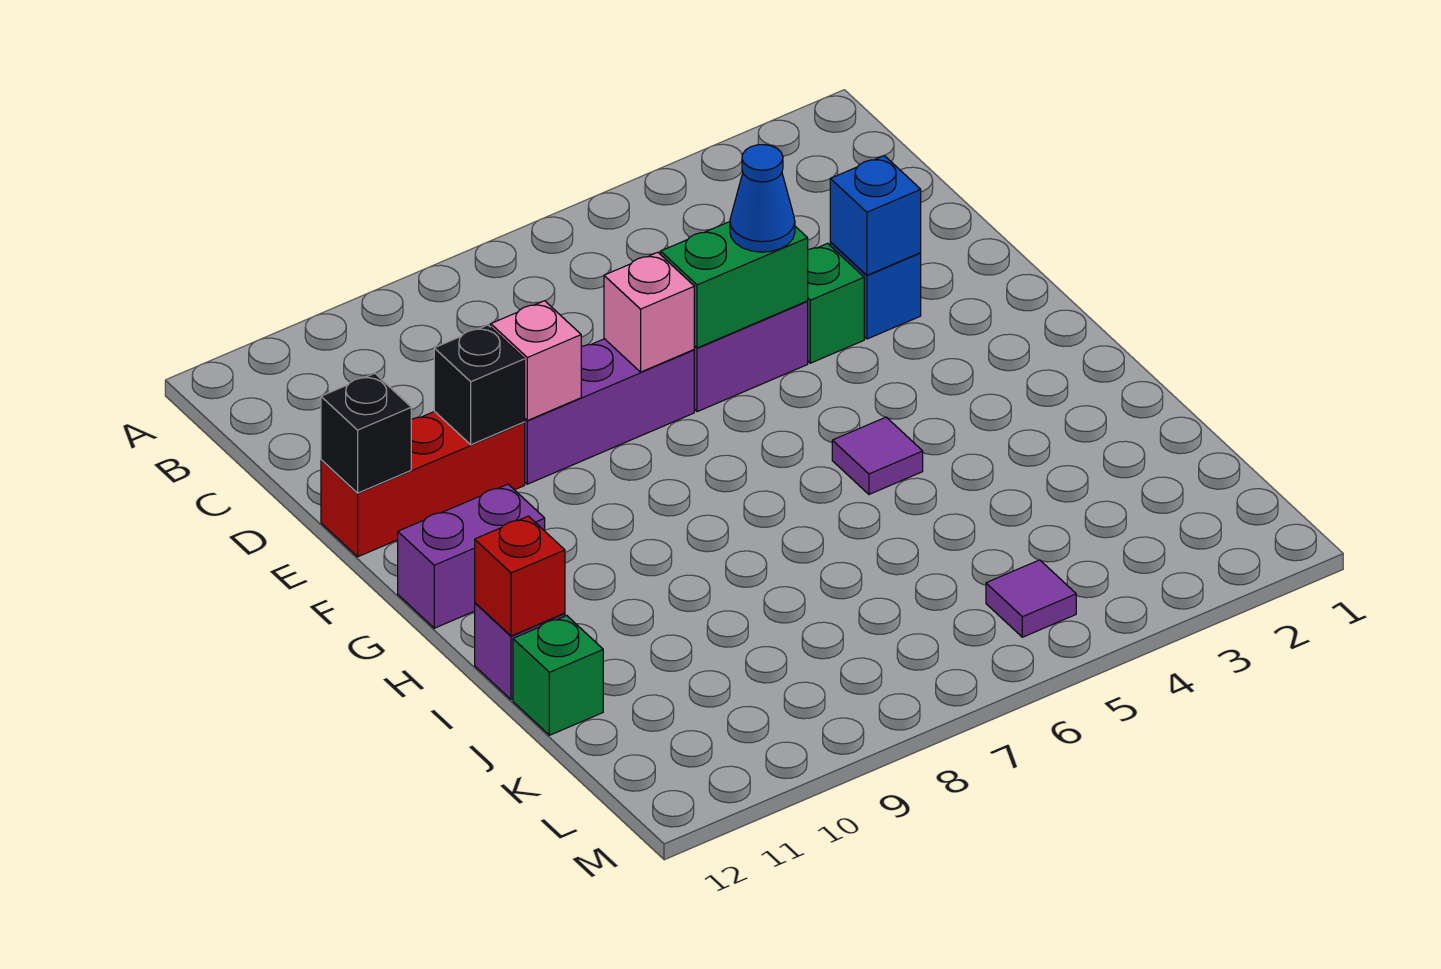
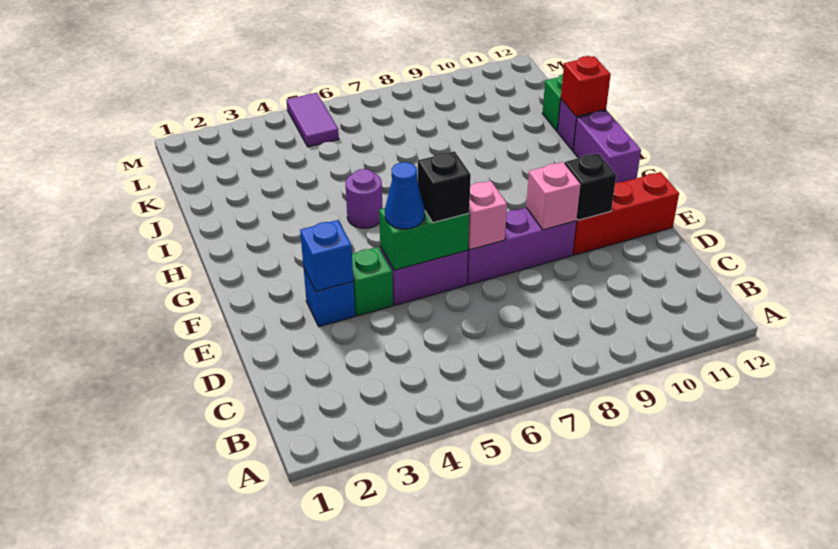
black brick E12 level 2 -> black brick E6 level 3
purple brick G11:G12 level 1 -> purple brick G12:H12 level 1
purple tile H5 level 1 -> purple round brick H5 level 1
purple tile L5 level 1 -> purple tile L5:M5 level 1

